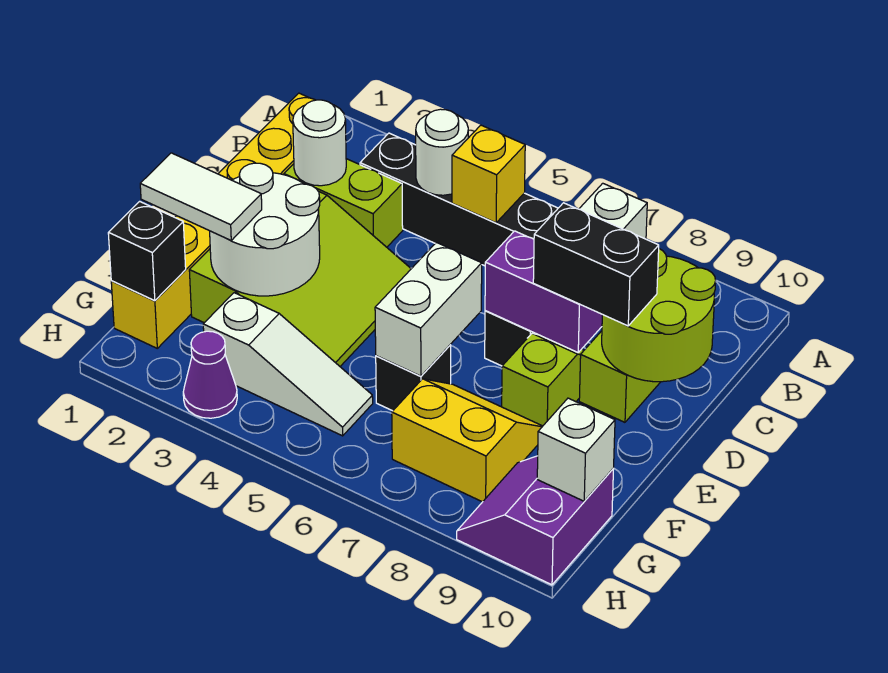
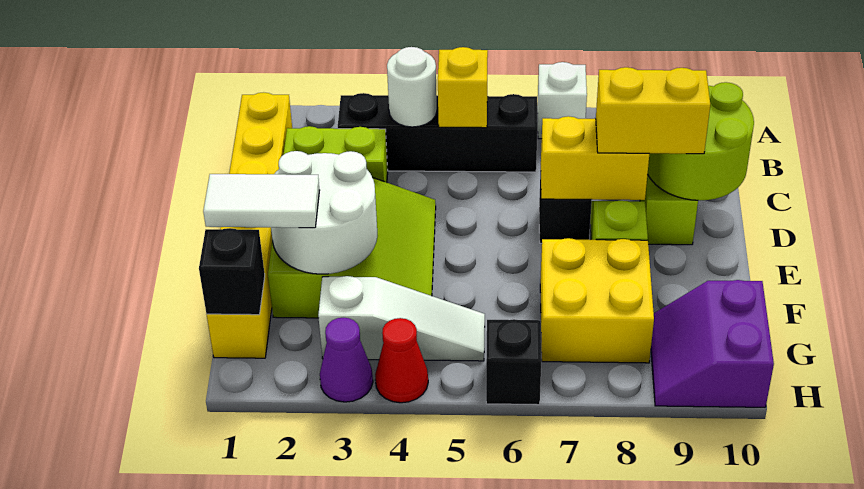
white round brick C2 level 2 -> none
purple brick D7:D8 level 2 -> yellow brick D7:D8 level 2
black brick D8:D9 level 3 -> yellow brick D8:D9 level 3
white brick E6:F6 level 2 -> none
black brick F6 level 1 -> black brick H6 level 1
yellow slope F7:G8 level 1 top G -> yellow brick F7:G8 level 1
white brick G10 level 2 -> none
none -> red cone H4 level 1

